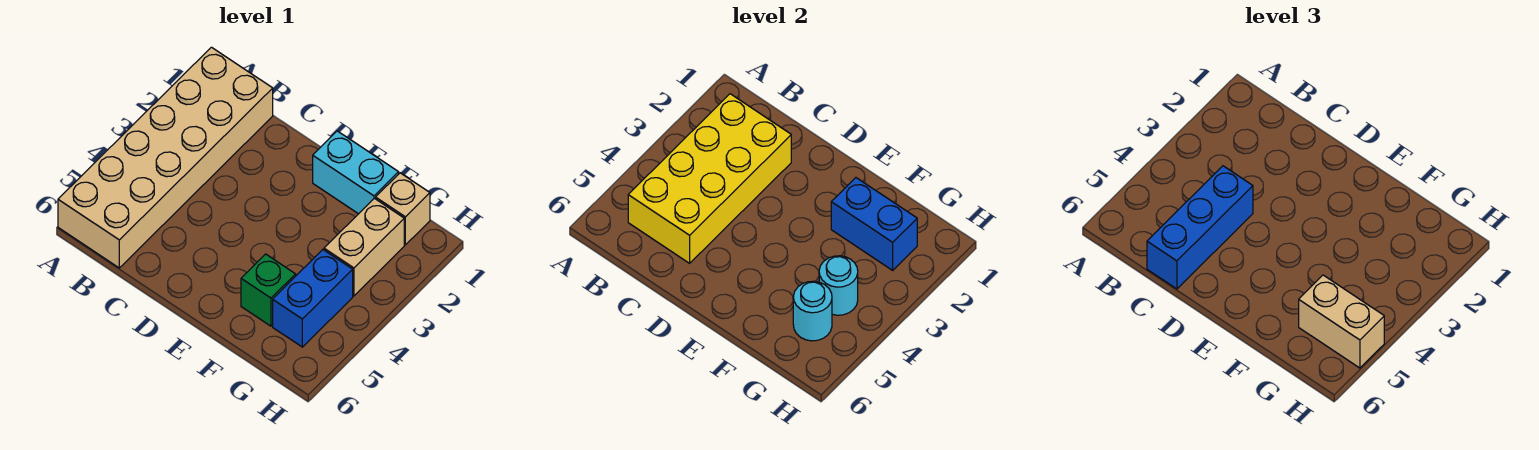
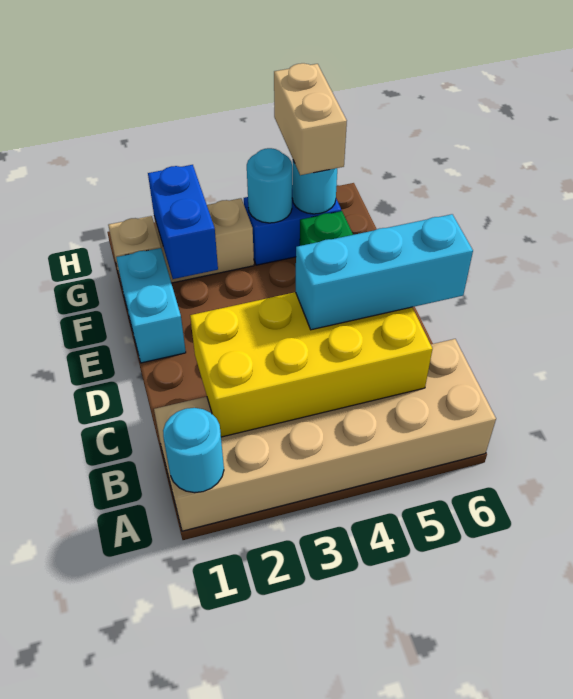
none -> cyan round brick A1 level 2
blue brick C4:C6 level 3 -> cyan brick C4:C6 level 3

